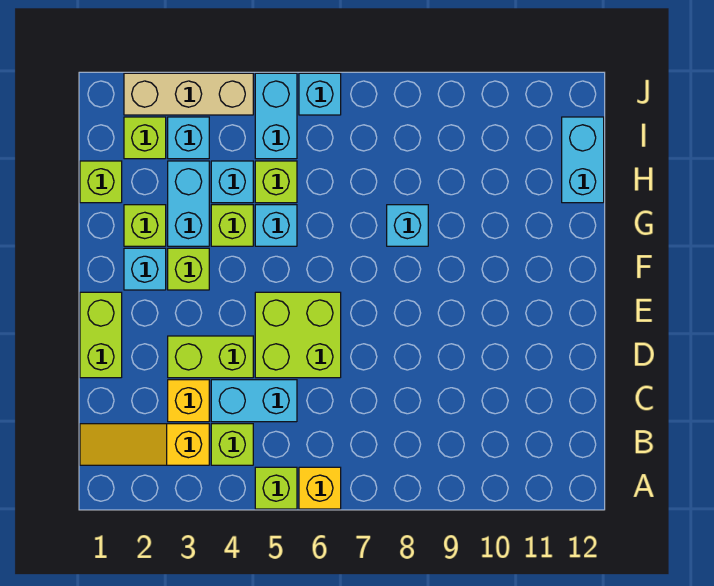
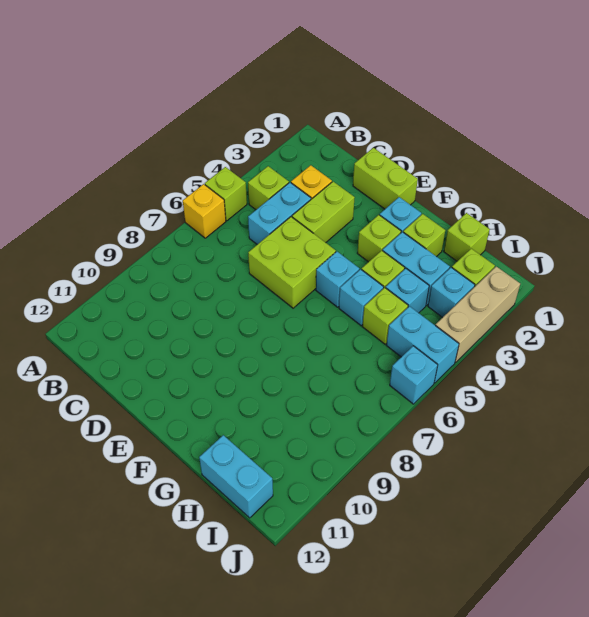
yellow slope B1:B3 level 1 top 3 -> none
cyan brick G8 level 1 -> cyan brick F5 level 1

